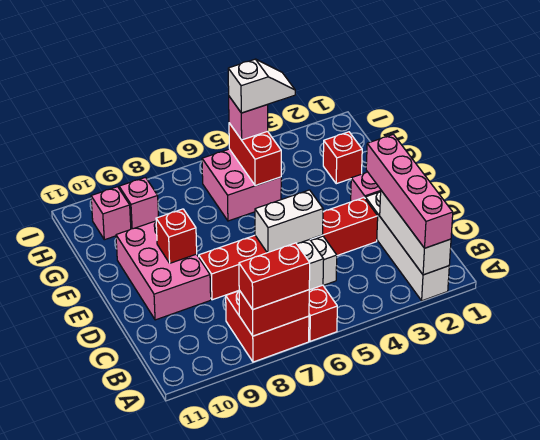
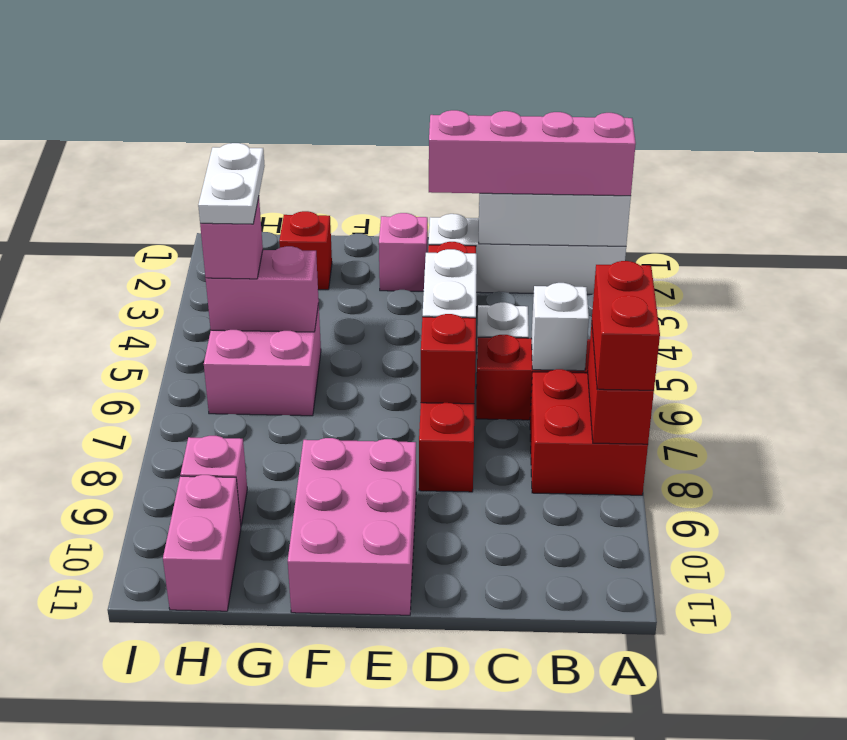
pink brick D9:F10 level 1 -> pink brick E9:F11 level 1
red brick E9 level 2 -> red brick D7 level 2
red brick G5:H5 level 2 -> pink brick G5:H5 level 2
white slope H4:H5 level 4 top 5 -> white plate H4:H5 level 4
pink brick H10 level 1 -> pink brick H10:H11 level 1

